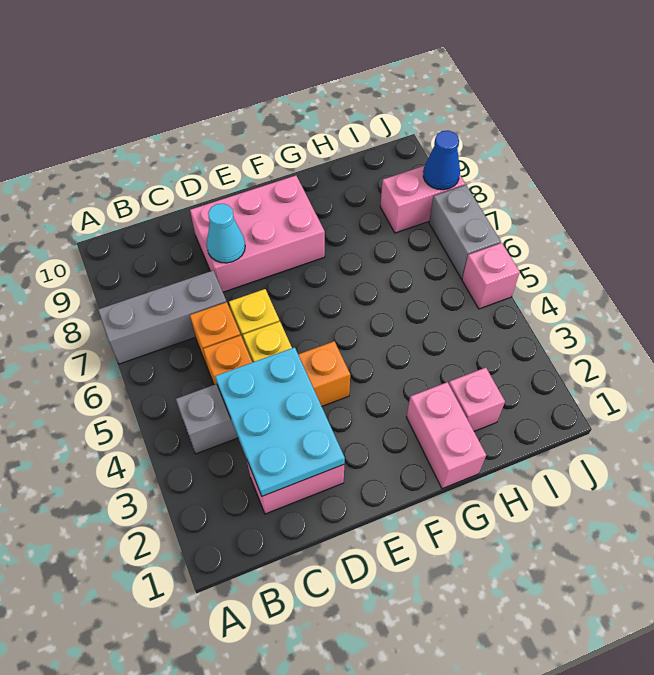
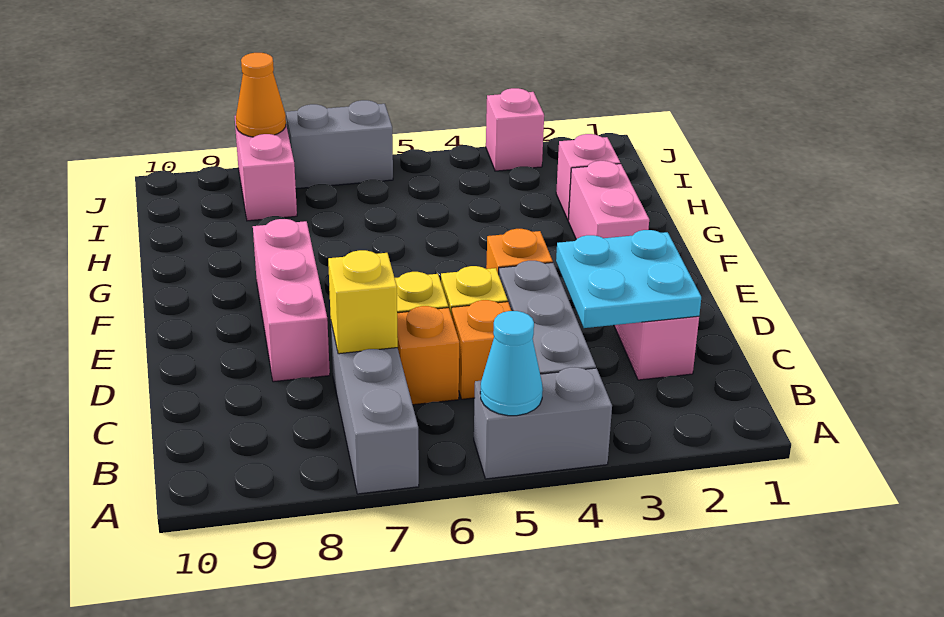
none -> grey brick A4:A5 level 1
cyan plate C2:D4 level 2 -> cyan plate C2:D3 level 2
none -> yellow brick C7 level 2
pink brick D8:F9 level 1 -> pink brick D8:F8 level 1
cyan cone D8 level 2 -> cyan cone A5 level 2
pink brick G1:G2 level 1 -> pink brick F2:G2 level 1
pink brick J5 level 1 -> pink brick J3 level 1
blue cone J8 level 2 -> orange cone J8 level 2

